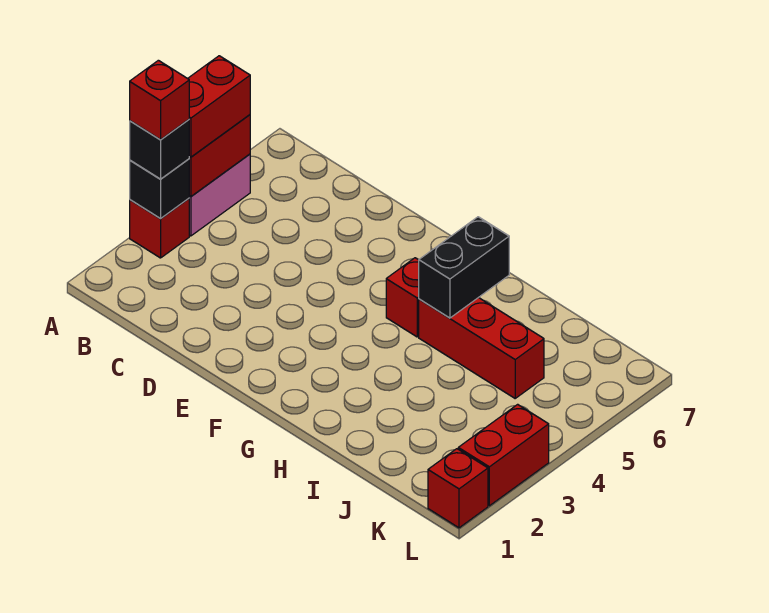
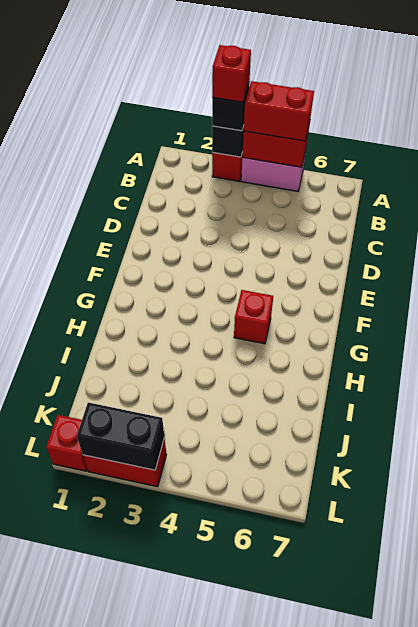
red brick H5:J5 level 1 -> none
black brick H5:H6 level 2 -> black brick L2:L3 level 2

